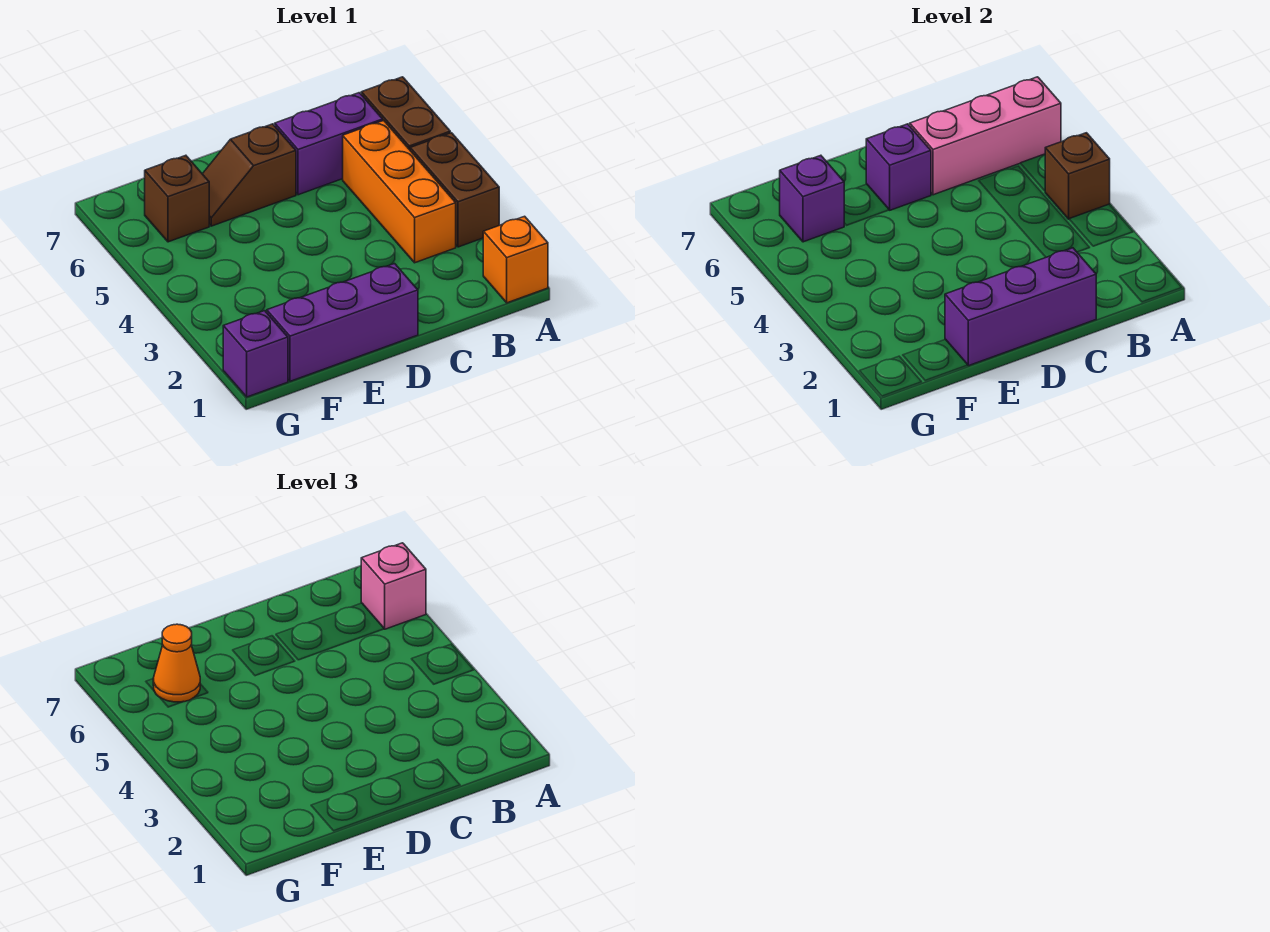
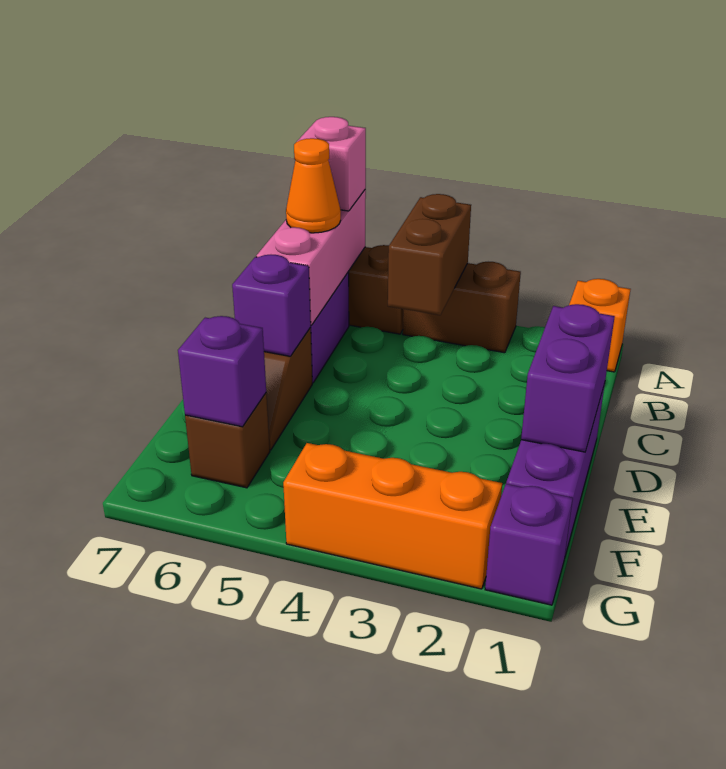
brown brick A4 level 2 -> brown brick A4:B4 level 2
orange brick B3:B5 level 1 -> orange brick G2:G4 level 1
purple brick C1:E1 level 2 -> purple brick D1:E1 level 2
orange cone F6 level 3 -> orange cone B6 level 3

